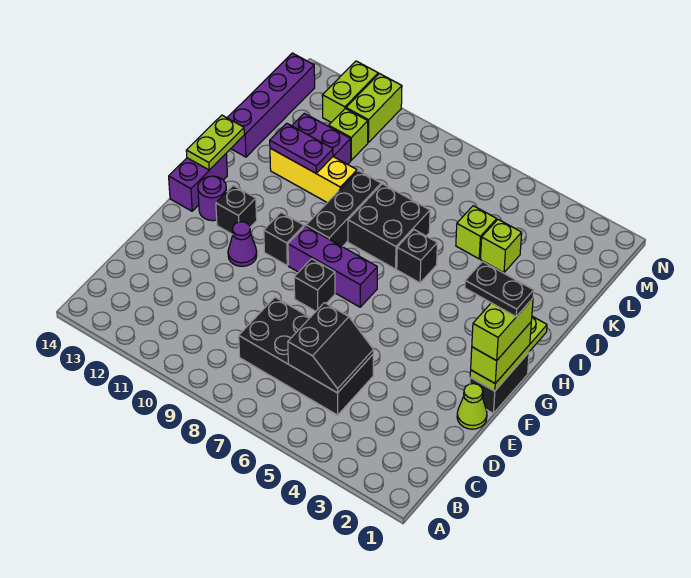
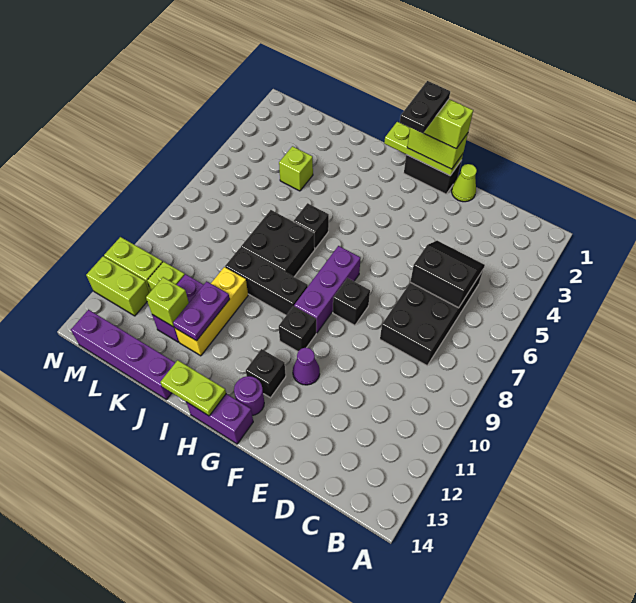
lime brick K5 level 1 -> lime brick K12 level 2

